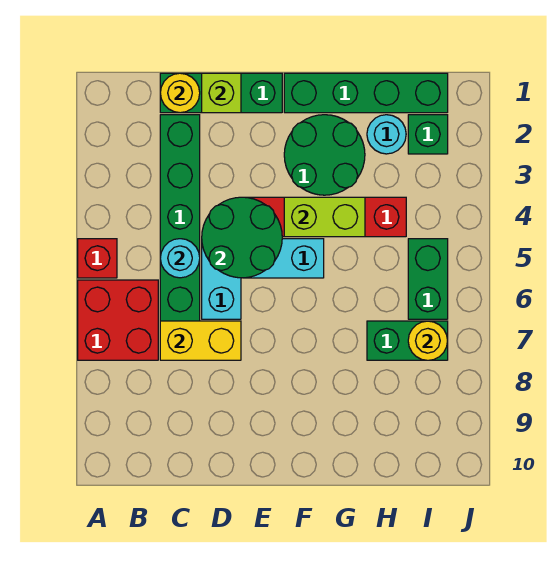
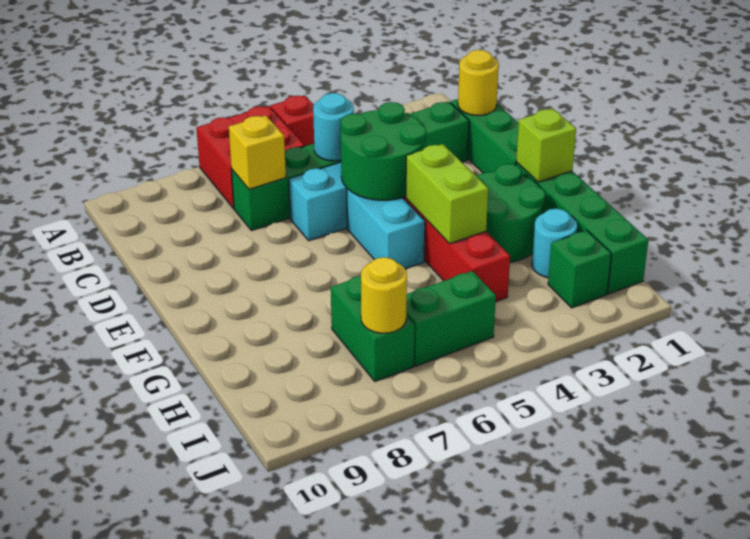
yellow brick C7:D7 level 2 -> yellow brick C7 level 2
lime brick D1 level 2 -> lime brick F1 level 2

